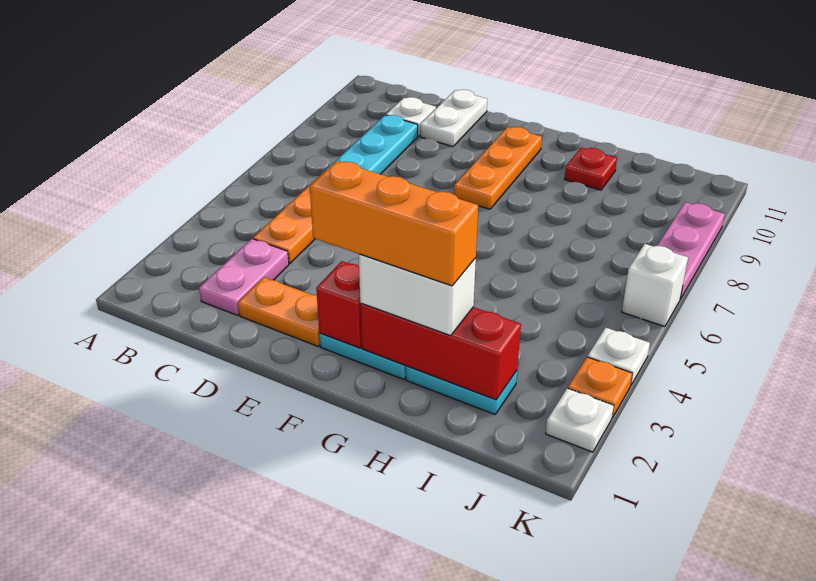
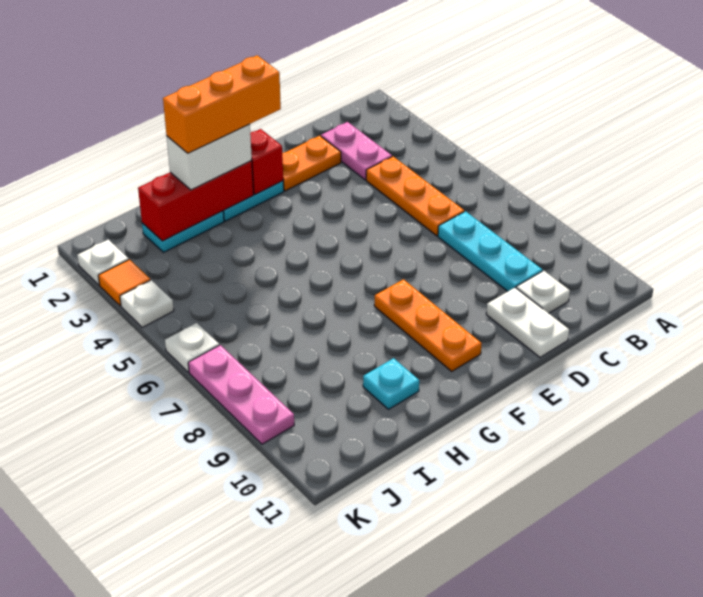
red plate H10 level 1 -> cyan plate H10 level 1
orange plate K3 level 1 -> orange tile K3 level 1
white brick K6 level 1 -> white plate K6 level 1

